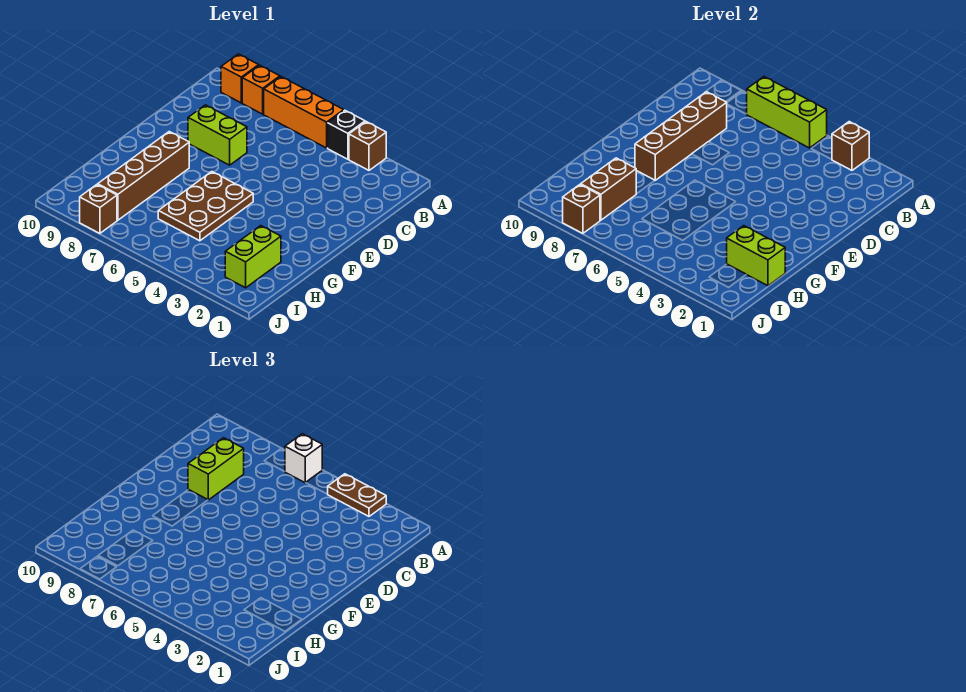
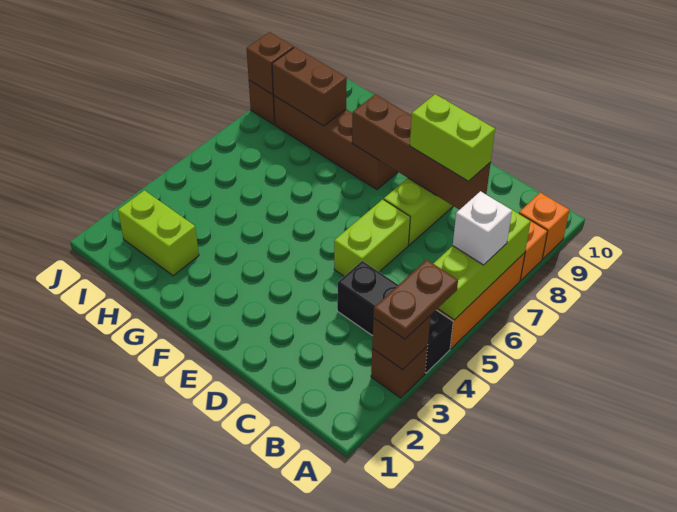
black brick A4 level 1 -> black brick A4:C4 level 1
brown plate F5:H6 level 1 -> none
lime brick H1:H2 level 2 -> lime brick D5:D6 level 1

